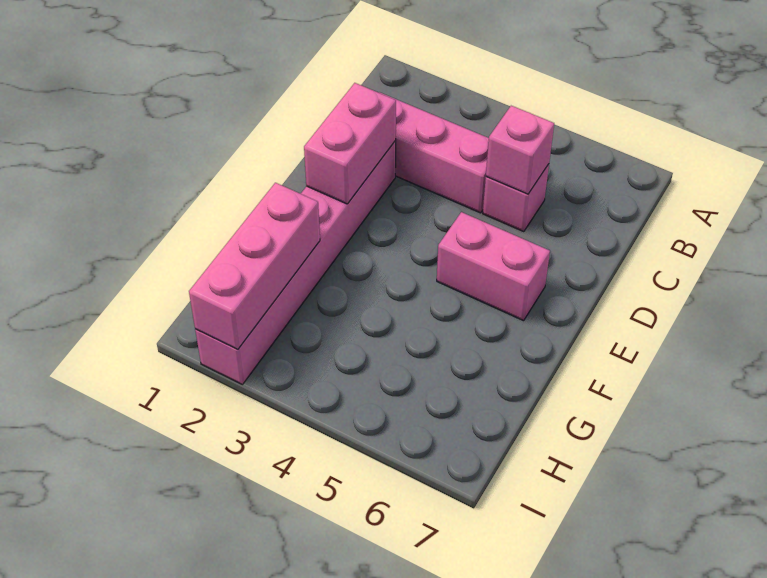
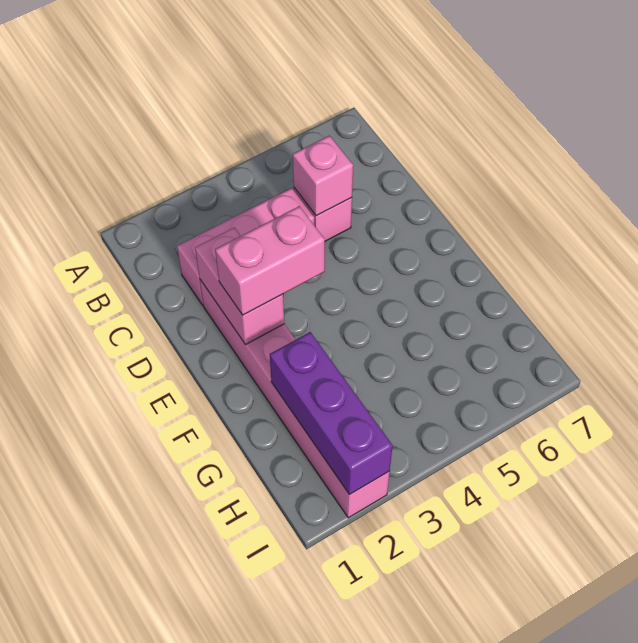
pink brick E5:E6 level 1 -> pink brick E2:E3 level 3
pink brick G2:I2 level 2 -> purple brick G2:I2 level 2

